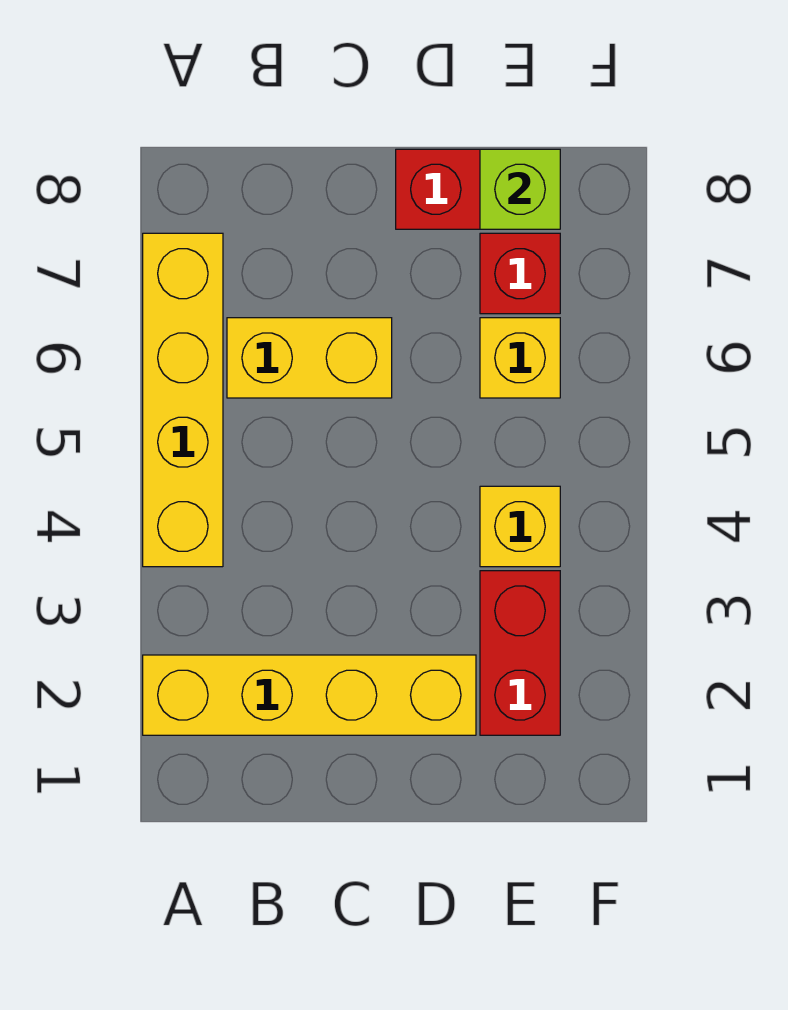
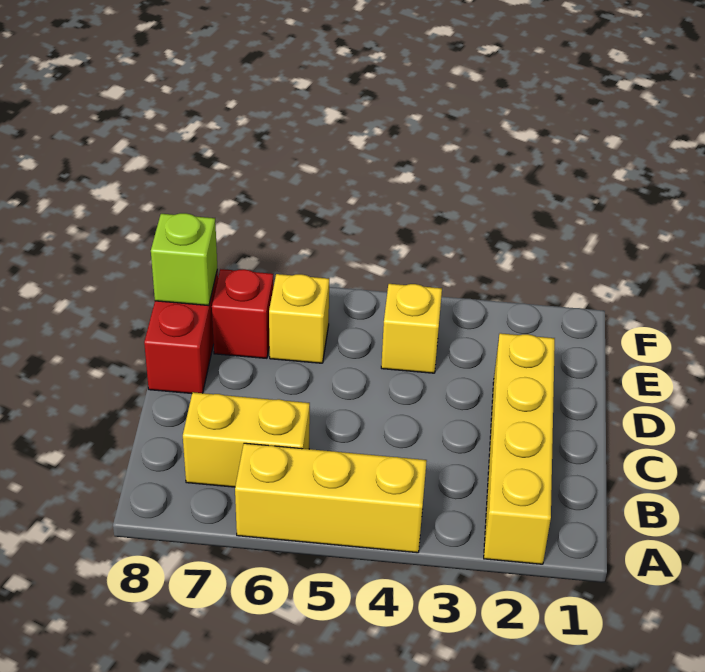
yellow brick A4:A7 level 1 -> yellow brick A4:A6 level 1
yellow brick B6:C6 level 1 -> yellow brick B6:B7 level 1
red brick E2:E3 level 1 -> none

